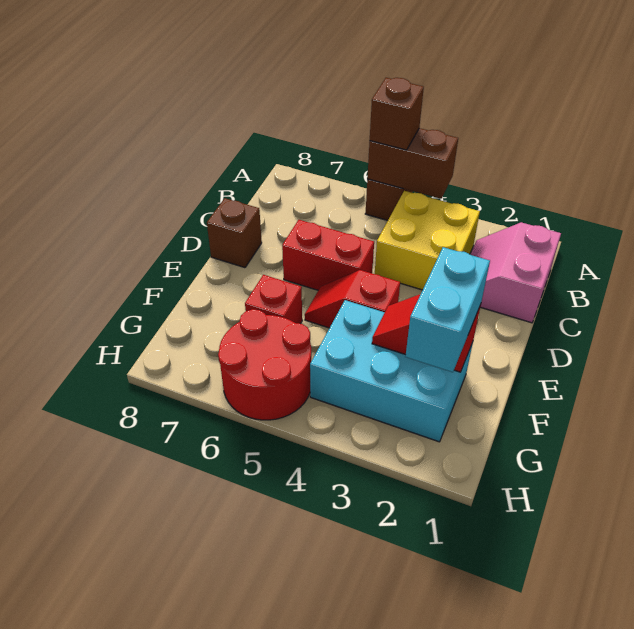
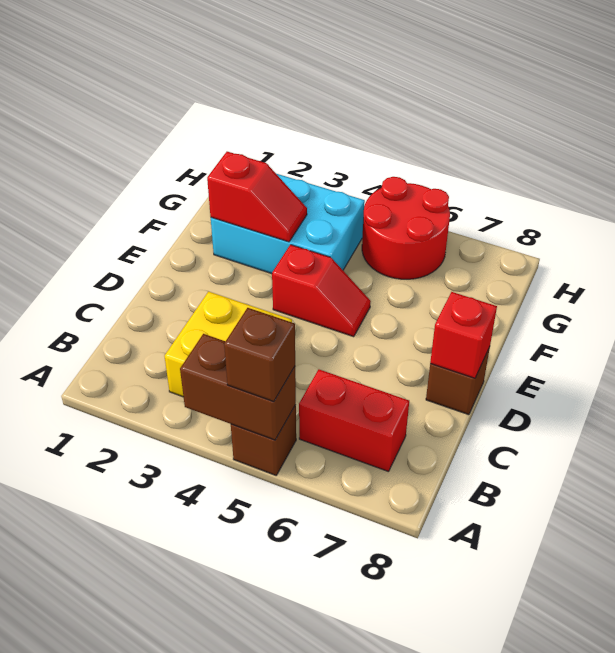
pink slope B1:C2 level 1 top 1 -> none
red brick D5:D6 level 1 -> red brick B6:B7 level 1
cyan brick F2:G2 level 3 -> none
red brick F6 level 1 -> red brick D8 level 2

